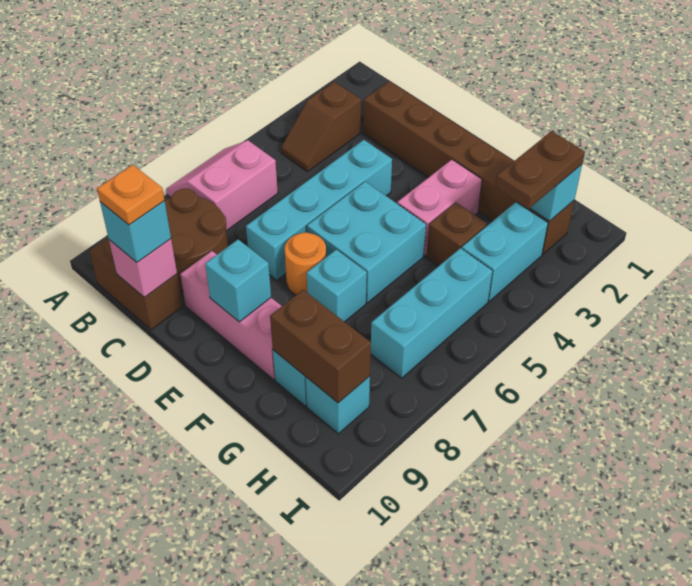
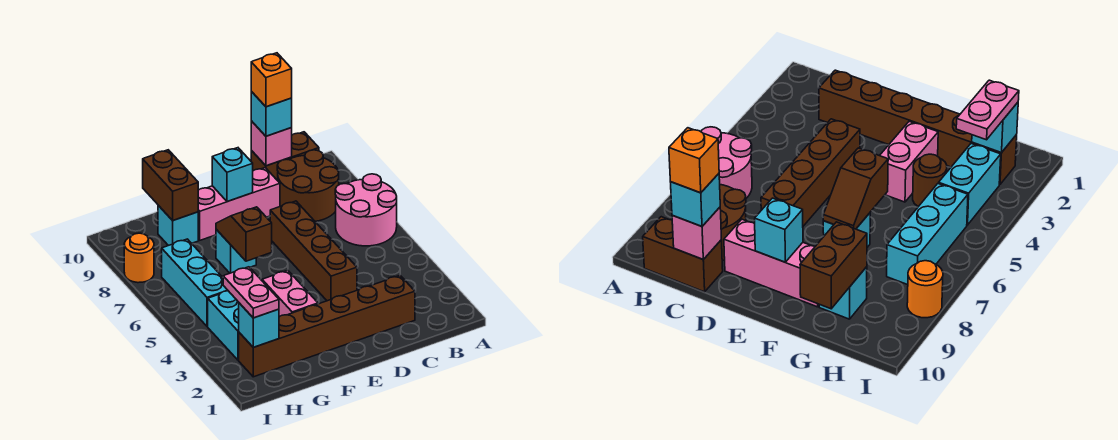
pink slope A6:B7 level 1 top B -> pink round brick A6:B7 level 1
brown slope B3:B4 level 1 top 3 -> brown slope F6:F7 level 2 top 6
orange plate C10 level 4 -> orange brick C10 level 4
cyan brick D4:D7 level 1 -> brown brick D4:D7 level 1
cyan brick E5:F6 level 1 -> none
orange round brick E7 level 1 -> orange round brick I8 level 1
brown brick G4 level 1 -> brown round brick G4 level 1
brown brick G9:H9 level 2 -> brown brick G9:G10 level 2
brown plate H2:H3 level 3 -> pink plate H2:H3 level 3
cyan brick H9 level 1 -> none

